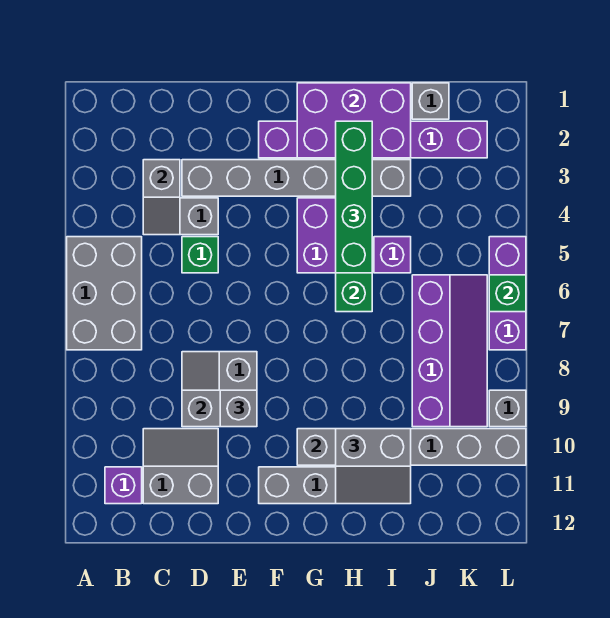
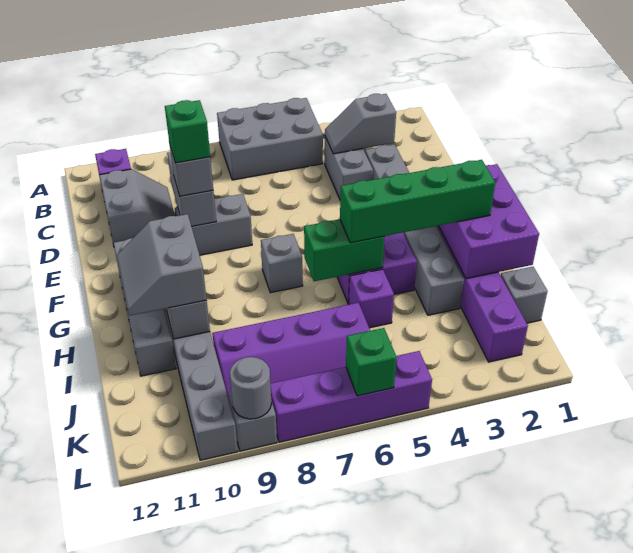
green brick D5 level 1 -> green brick E9 level 4
none -> grey brick G7 level 1
purple brick L5:L7 level 1 -> purple brick L5:L8 level 1
none -> grey round brick L9 level 2

